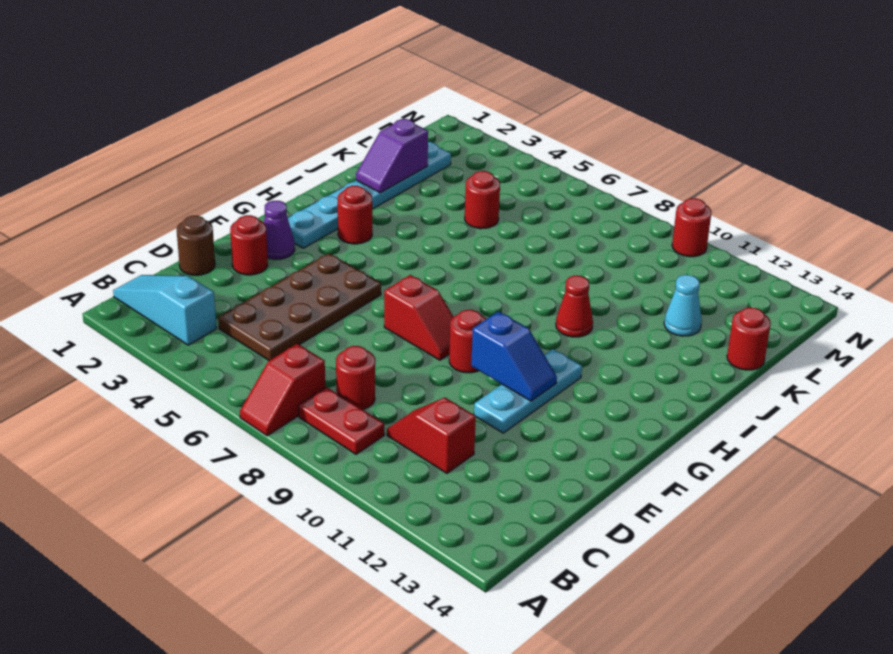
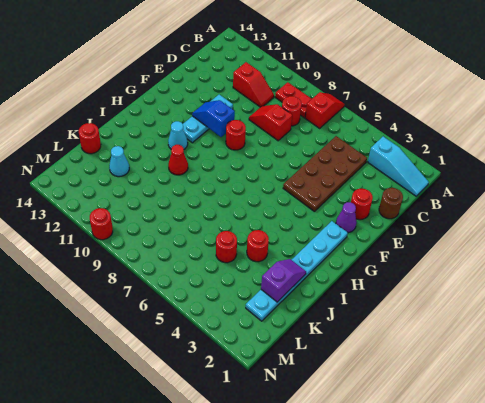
red slope F7:F8 level 1 top 7 -> red slope D8:D9 level 1 top 8
red round brick H3 level 1 -> red round brick J4 level 1
none -> cyan cone H11 level 1

